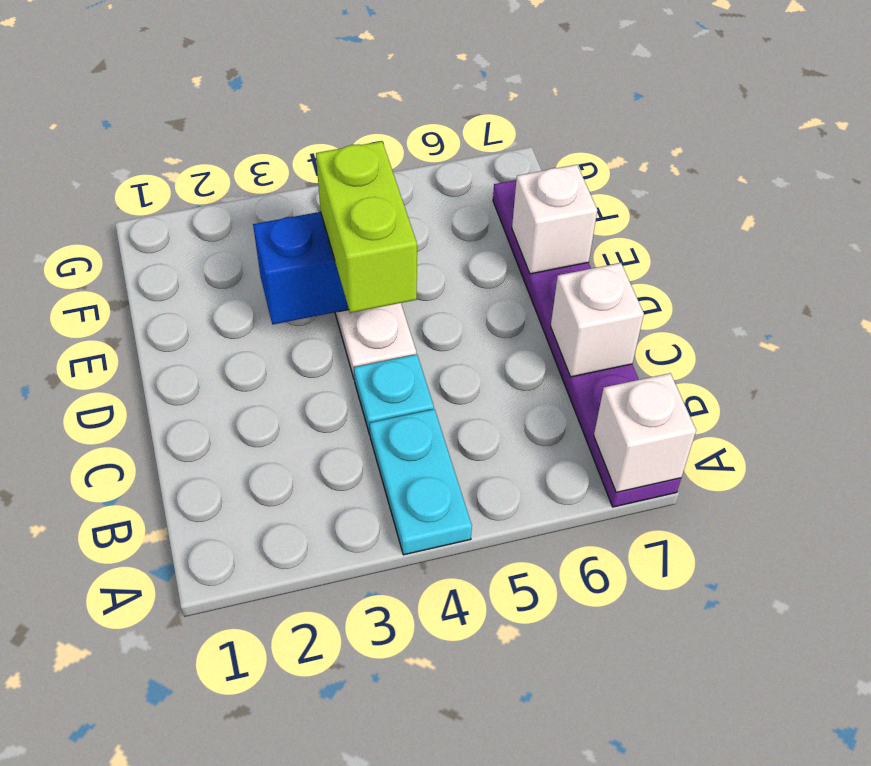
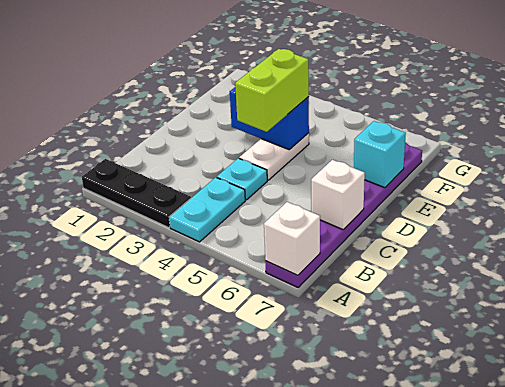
none -> black plate A1:A3 level 1
white brick E7 level 2 -> cyan brick E7 level 2

